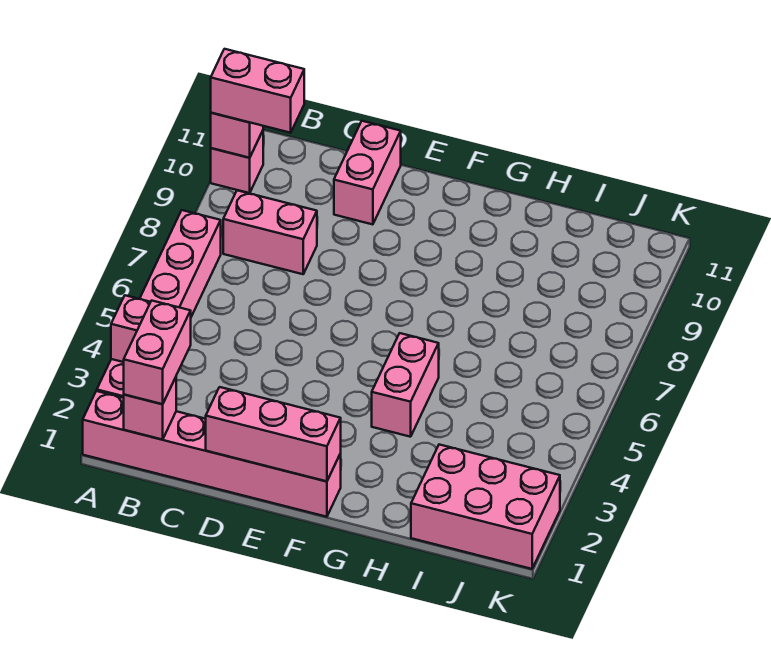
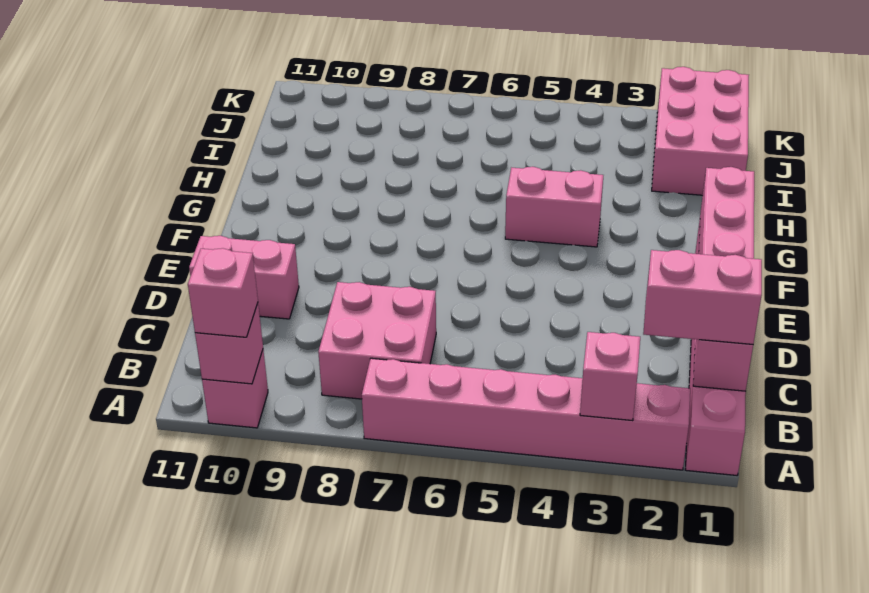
pink brick A10:B10 level 3 -> pink brick A10 level 3
pink brick B8:C8 level 1 -> pink brick B7:C8 level 1

